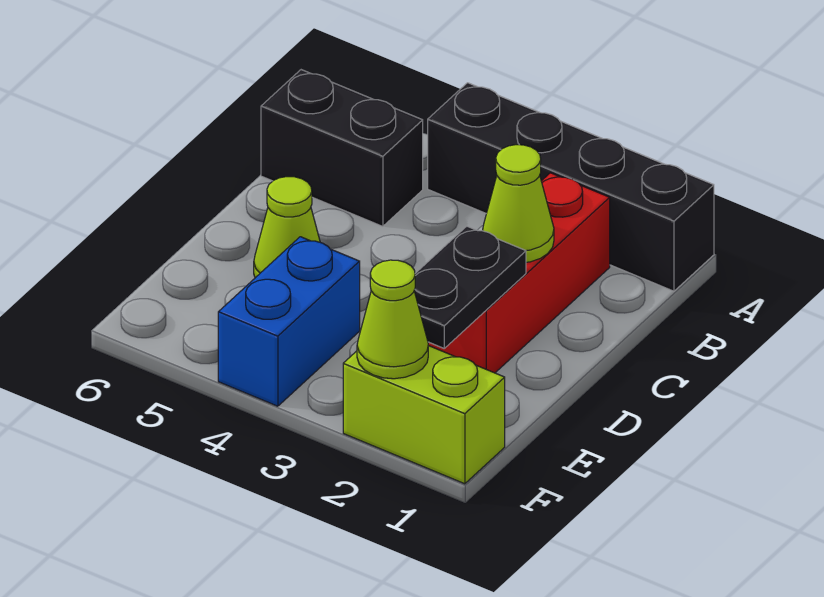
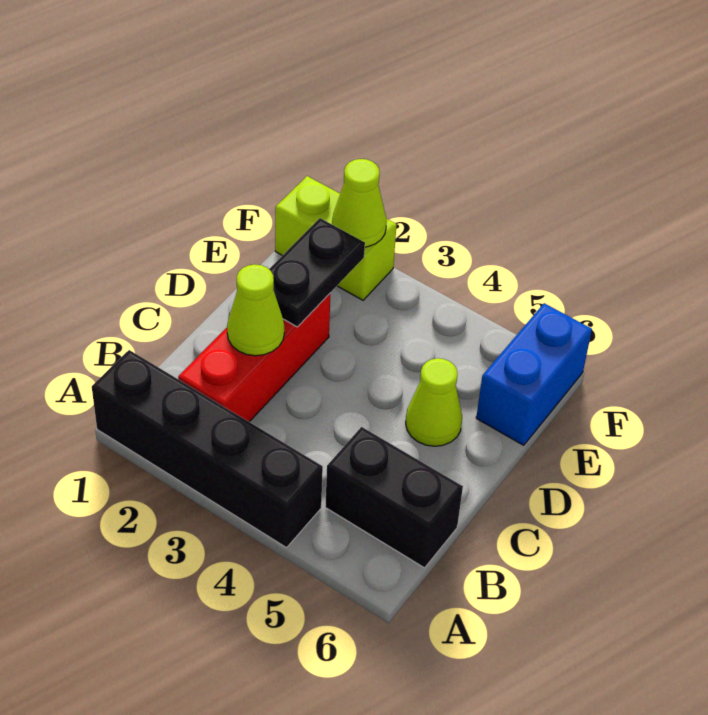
blue brick E4:F4 level 1 -> blue brick E6:F6 level 1

